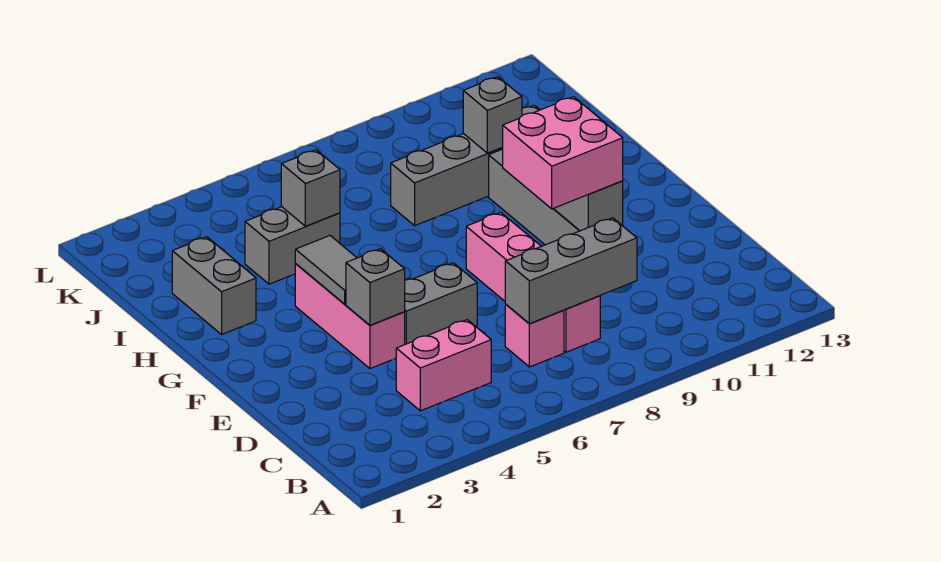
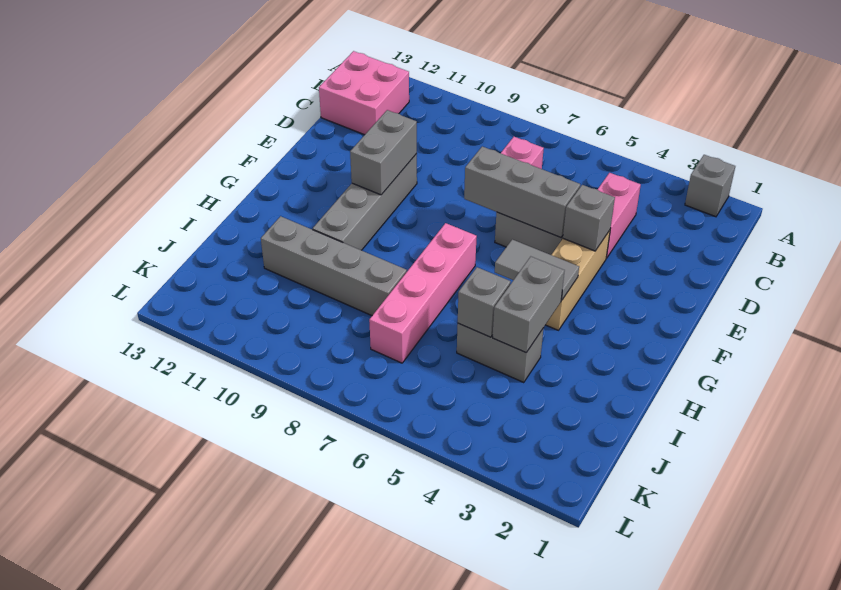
pink brick C4:C5 level 1 -> pink brick C4:D4 level 1
grey brick C7:C9 level 2 -> grey brick E5:E7 level 2
pink brick C8:F8 level 1 -> pink brick G7:J7 level 1
pink brick E4:G4 level 1 -> tan brick E4:G4 level 1
pink brick E9:F10 level 3 -> pink brick B12:C13 level 1
grey tile F4:G4 level 2 -> grey tile G4:G5 level 2
grey brick H2:I2 level 1 -> grey brick H4:I4 level 2
grey brick I10 level 2 -> grey brick A2 level 1

